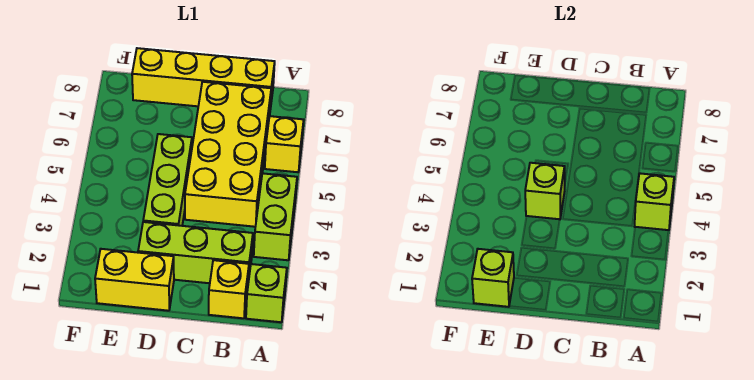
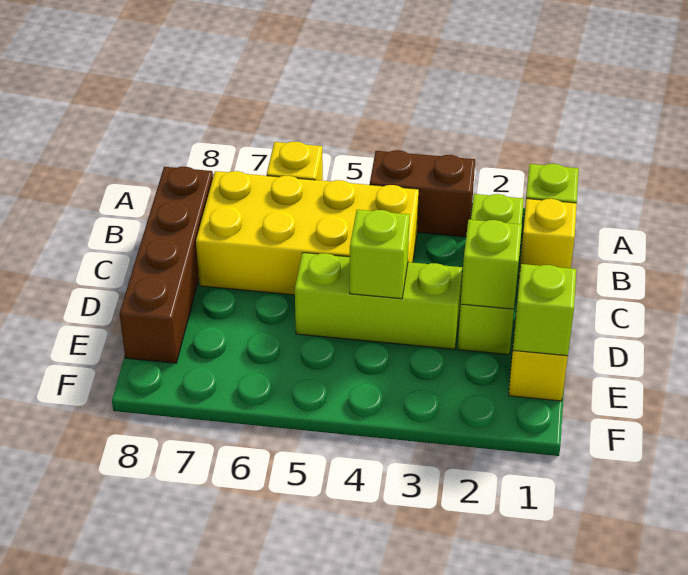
lime brick A3:A4 level 1 -> brown brick A3:A4 level 1
lime brick A4 level 2 -> lime brick D2 level 2
yellow brick B8:E8 level 1 -> brown brick B8:E8 level 1

